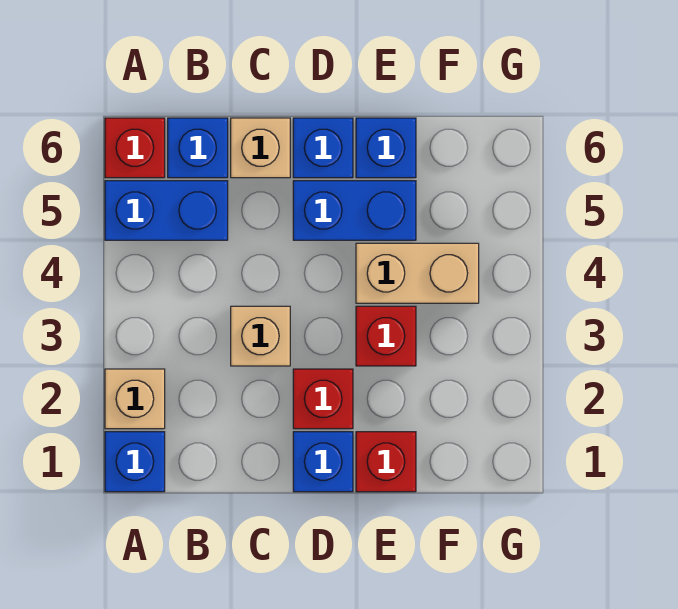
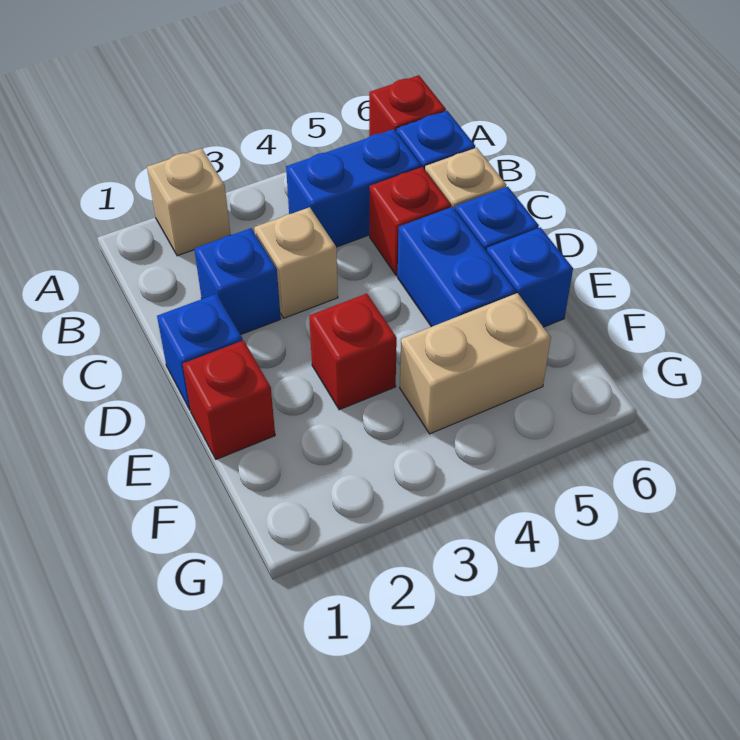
blue brick A1 level 1 -> blue brick C2 level 1
blue brick A5:B5 level 1 -> blue brick B4:B5 level 1
red brick D2 level 1 -> red brick C5 level 1
tan brick E4:F4 level 1 -> tan brick F4:F5 level 1

